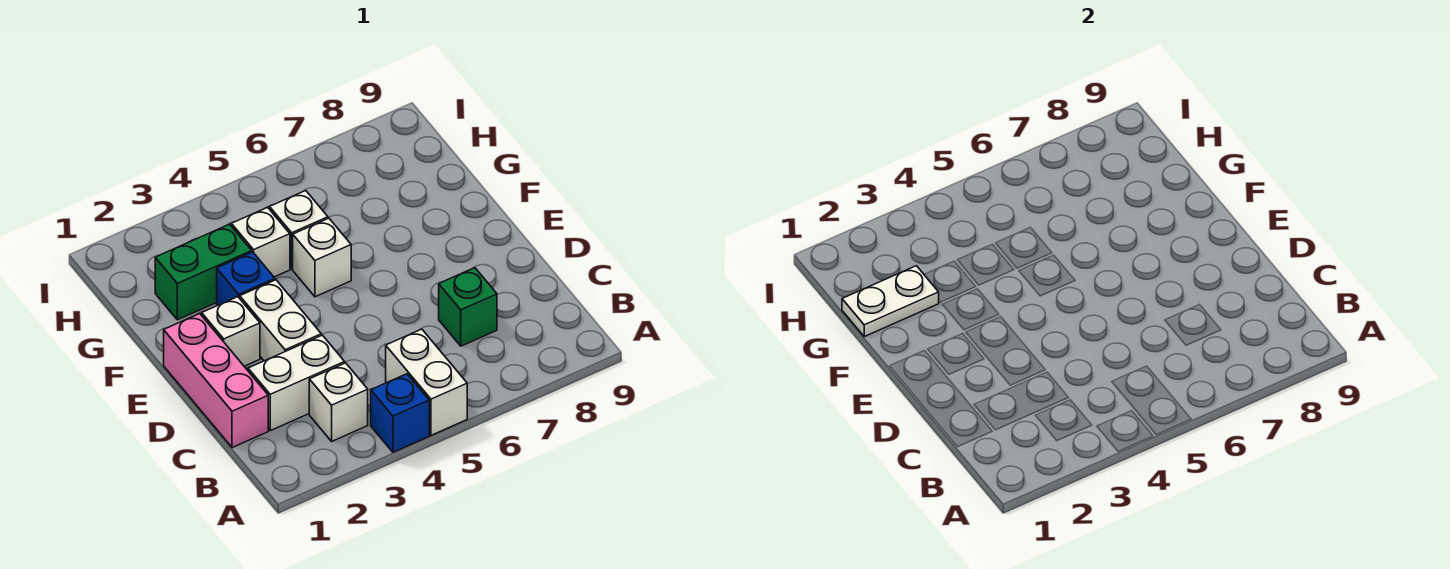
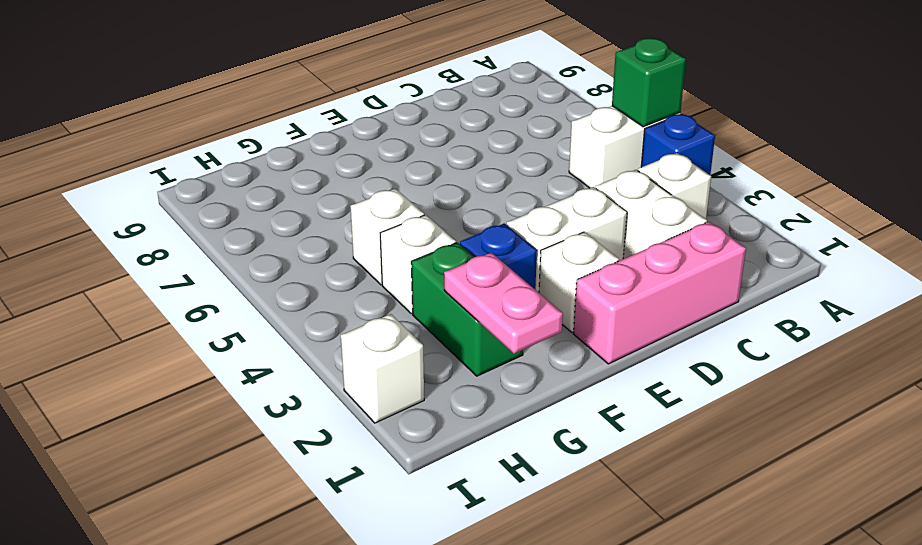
green brick C7 level 1 -> green brick A5 level 2
white brick F5 level 1 -> white brick I2 level 1
white plate G1:G2 level 2 -> pink plate G1:G2 level 2

